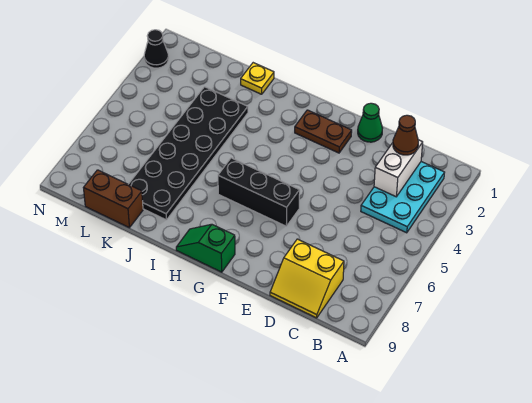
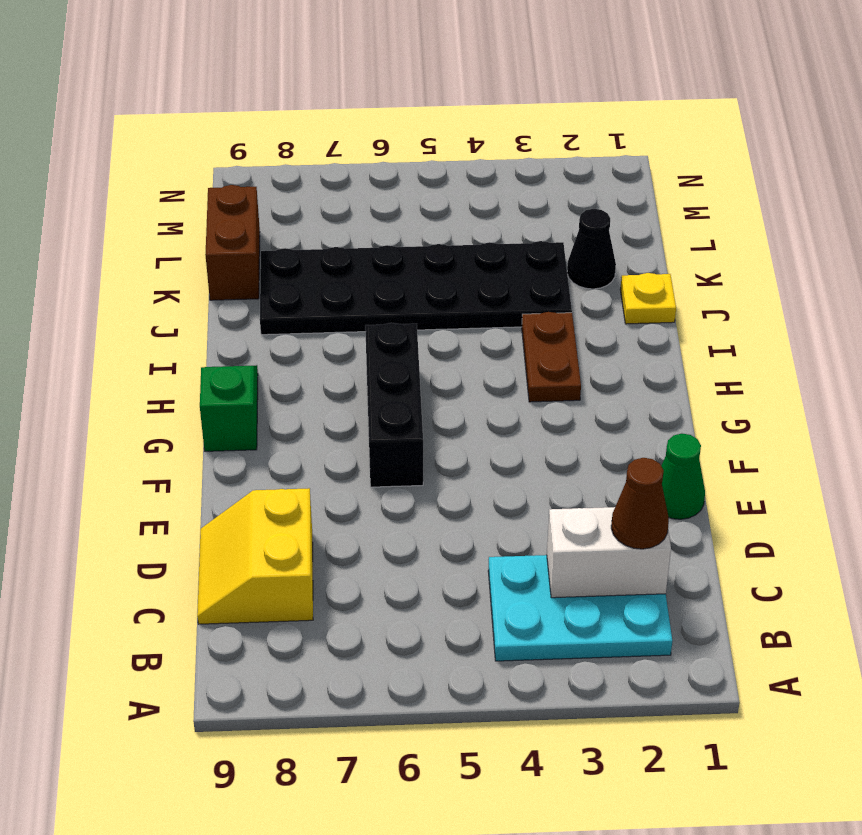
brown plate F2:G2 level 1 -> brown plate H3:I3 level 1
black cone N2 level 1 -> black cone K2 level 1

